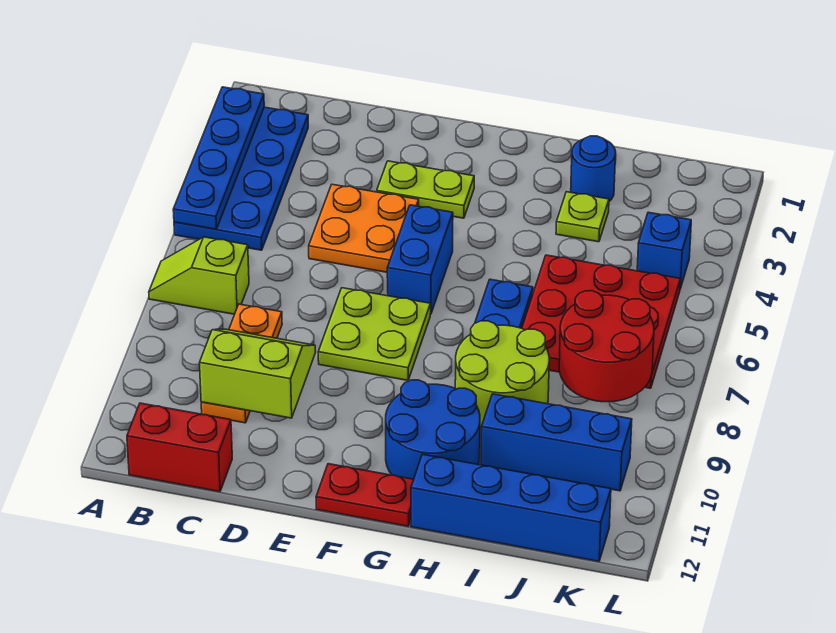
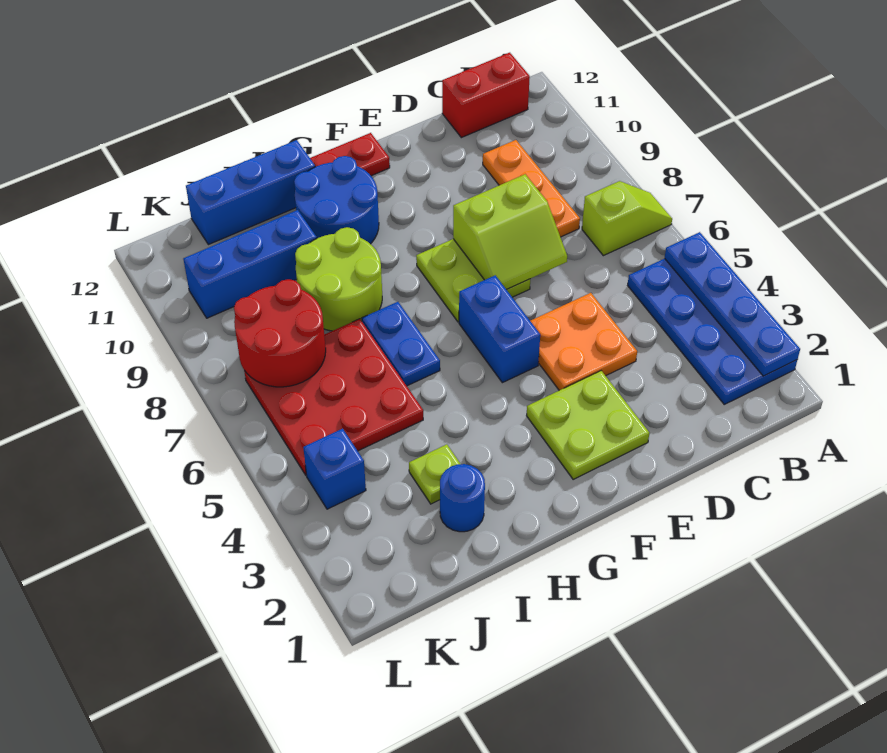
lime slope C9:D10 level 2 top 10 -> lime slope D7:E8 level 2 top 8
lime plate E3:F3 level 1 -> lime plate E2:F3 level 1
blue brick H12:K12 level 1 -> blue brick H12:J12 level 1

